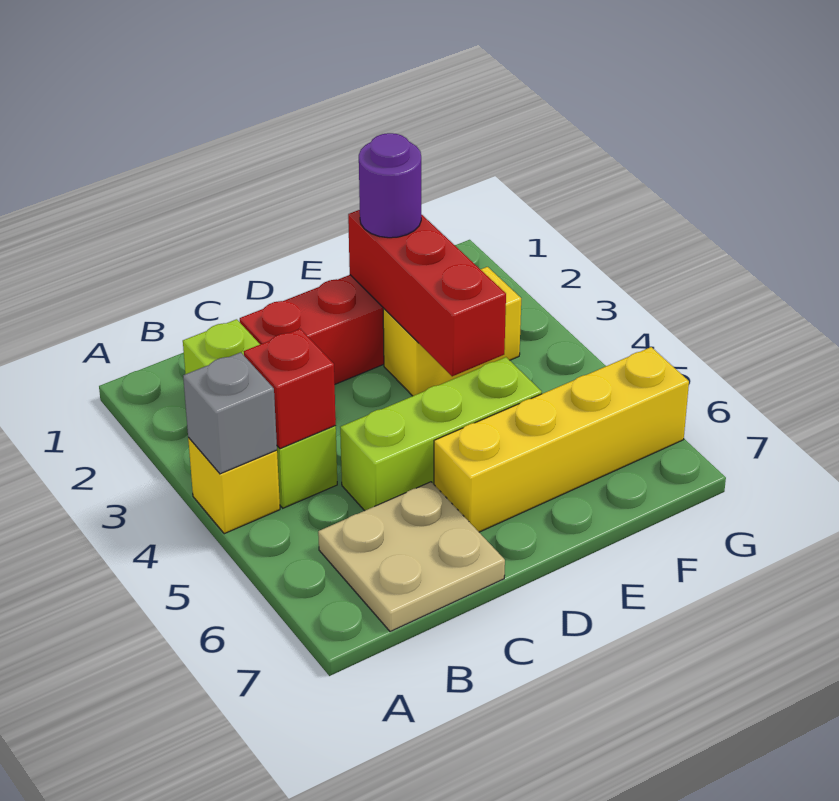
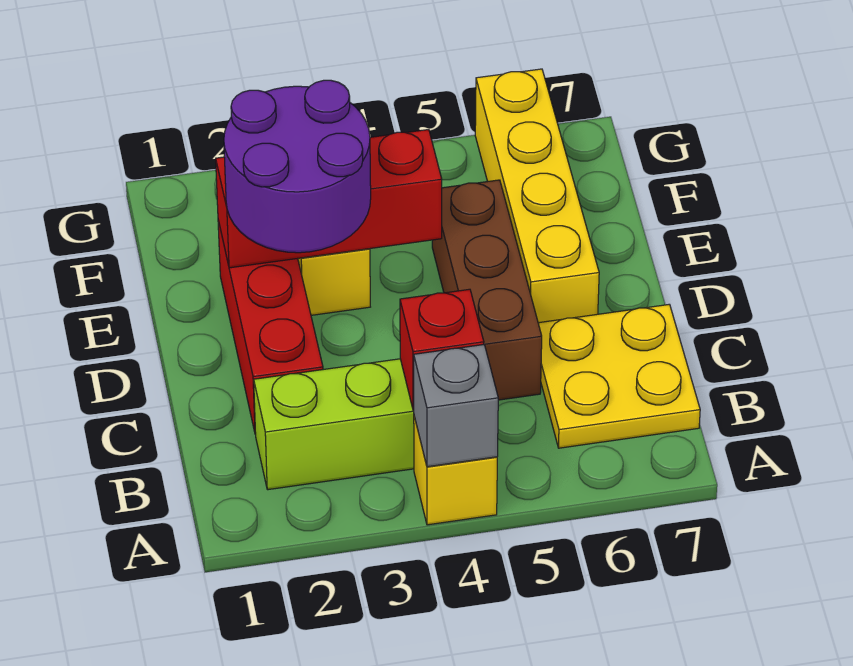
tan plate B6:C7 level 1 -> yellow plate B6:C7 level 1
lime brick C5:E5 level 1 -> brown brick C5:E5 level 1
purple round brick E2 level 3 -> purple round brick D2:E3 level 3

